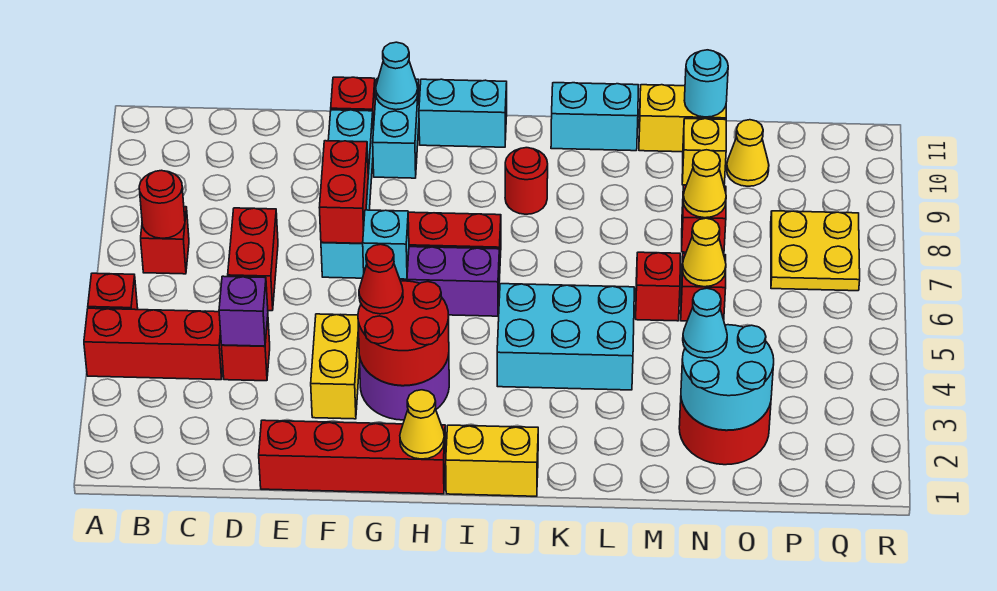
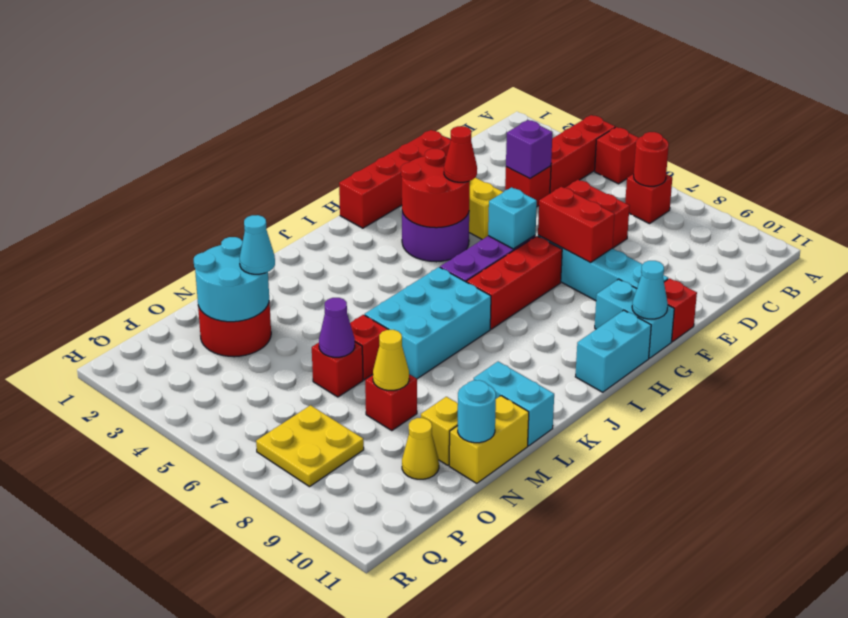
yellow cone H1 level 2 -> none
yellow brick I1:J1 level 1 -> none
cyan brick J4:L5 level 1 -> cyan brick J6:L7 level 1
red round brick J9 level 1 -> none
cyan brick K11:L11 level 1 -> cyan brick L10:L11 level 1
yellow cone N6 level 2 -> purple cone N6 level 2

